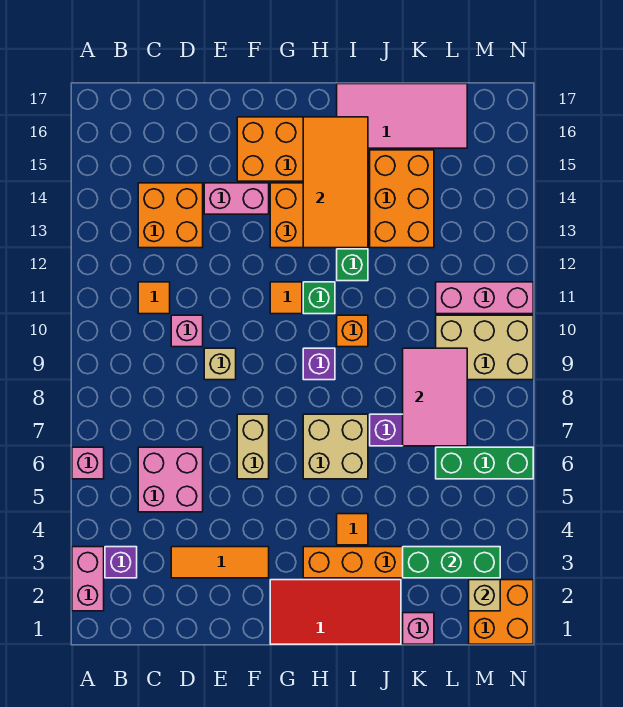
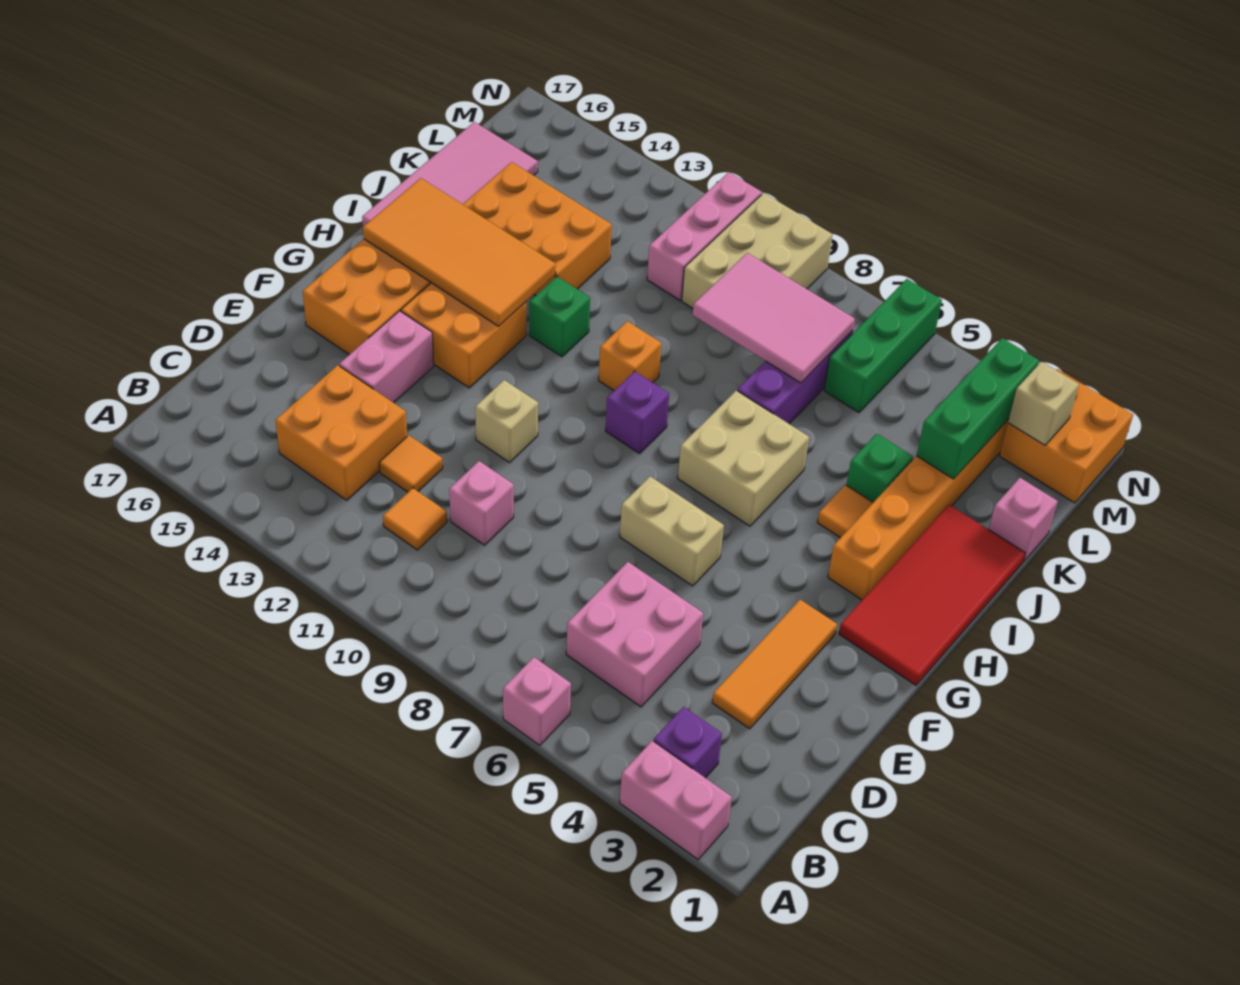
tan brick E9 level 1 -> tan brick F11 level 1
orange tile G11 level 1 -> orange tile D12 level 1
green brick H11 level 1 -> green brick J4 level 1

